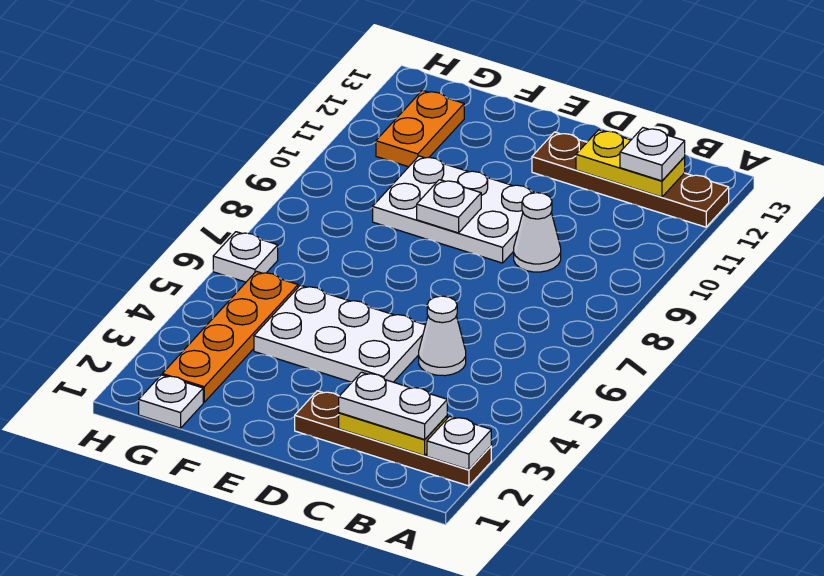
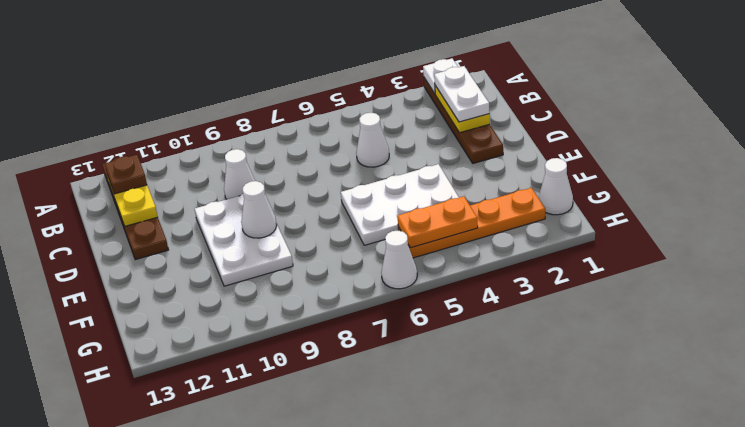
white plate B12 level 3 -> brown plate B12 level 3
white plate D4:F5 level 1 -> white plate E4:F6 level 1
white plate E9 level 2 -> white cone E9 level 2
white plate G1 level 1 -> white cone G1 level 1
orange plate G11:G12 level 1 -> orange plate G4:G5 level 2
white plate H6 level 1 -> white cone H6 level 1

